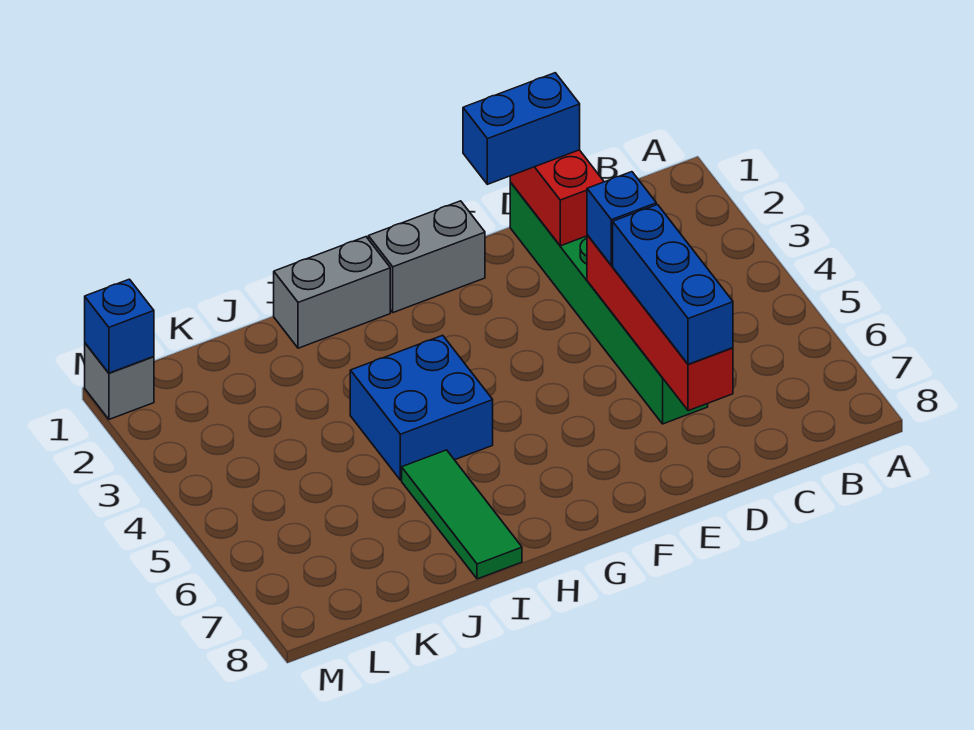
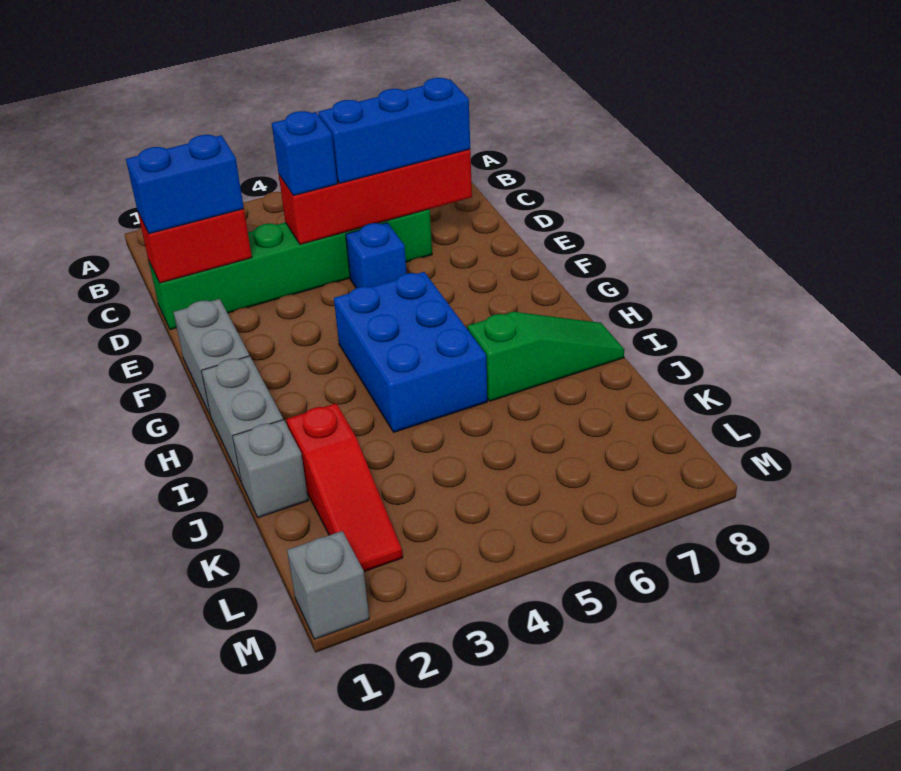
blue brick D1:E1 level 3 -> blue brick D1:D2 level 3
blue brick H4:I5 level 1 -> blue brick G4:I5 level 1
green tile I6:I8 level 1 -> green slope I6:I8 level 1 top 6
none -> grey brick J1 level 1
none -> red slope J2:L2 level 1 top J
blue brick M1 level 2 -> blue brick E5 level 1

